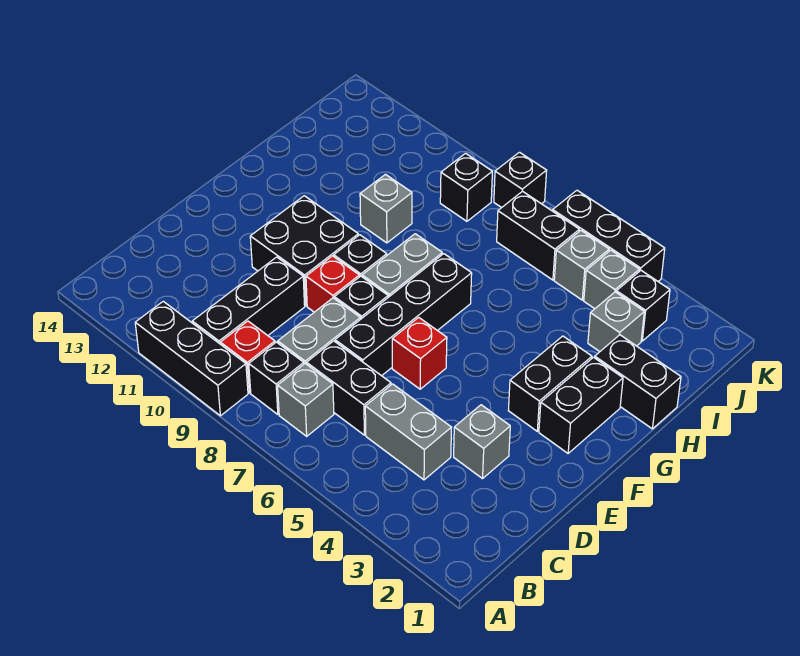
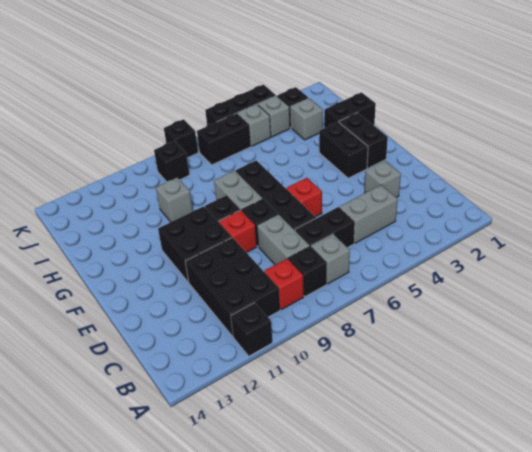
black brick A9:A11 level 1 -> black brick A11 level 1
black brick B10:D10 level 1 -> black brick B10:D11 level 1

